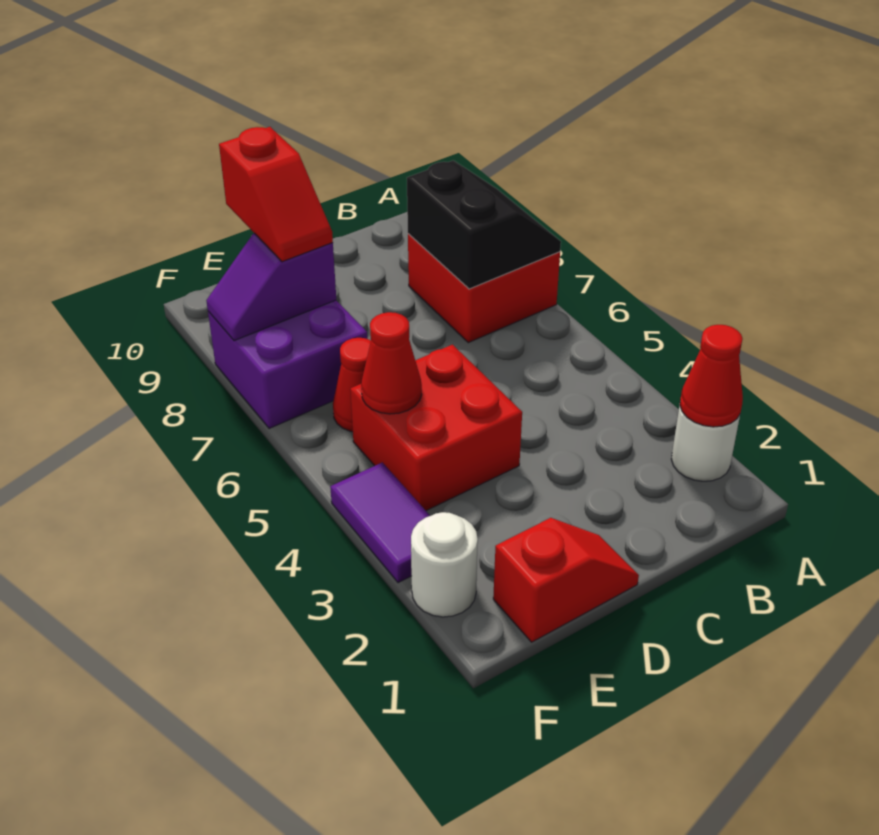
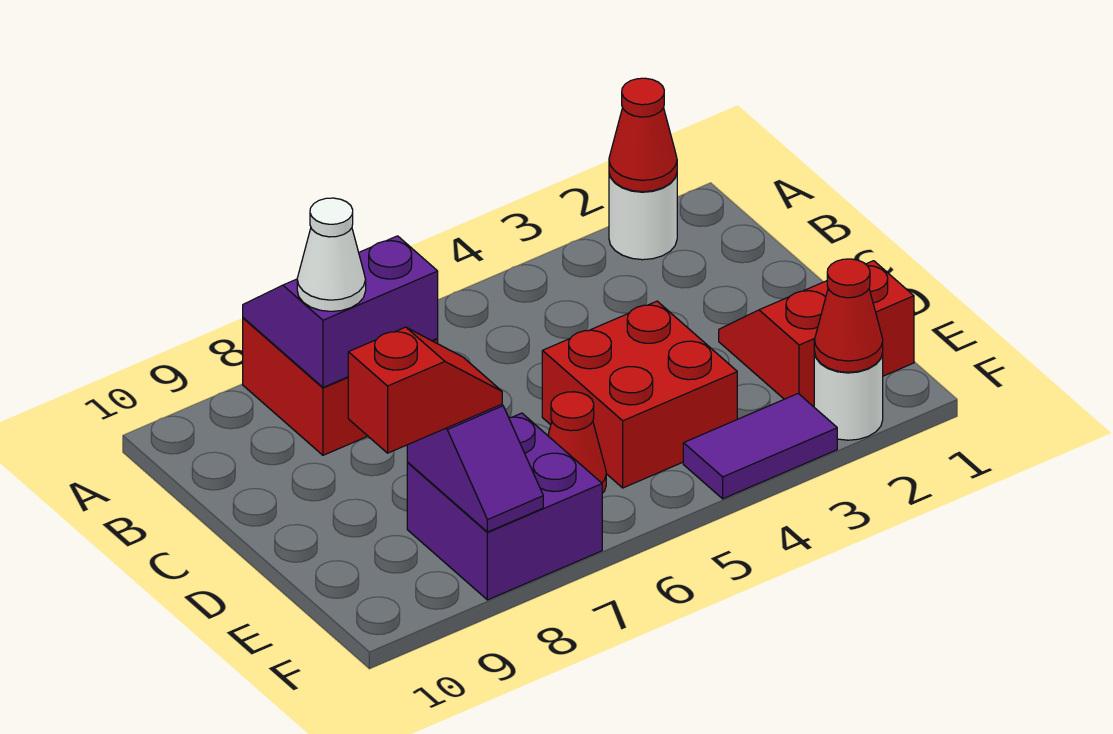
black slope A7:B8 level 2 top B -> purple slope A7:B8 level 2 top B
none -> white cone B8 level 3
red slope D1:E1 level 1 top E -> red slope D1:E2 level 1 top E
red cone E5 level 2 -> red cone F2 level 2

